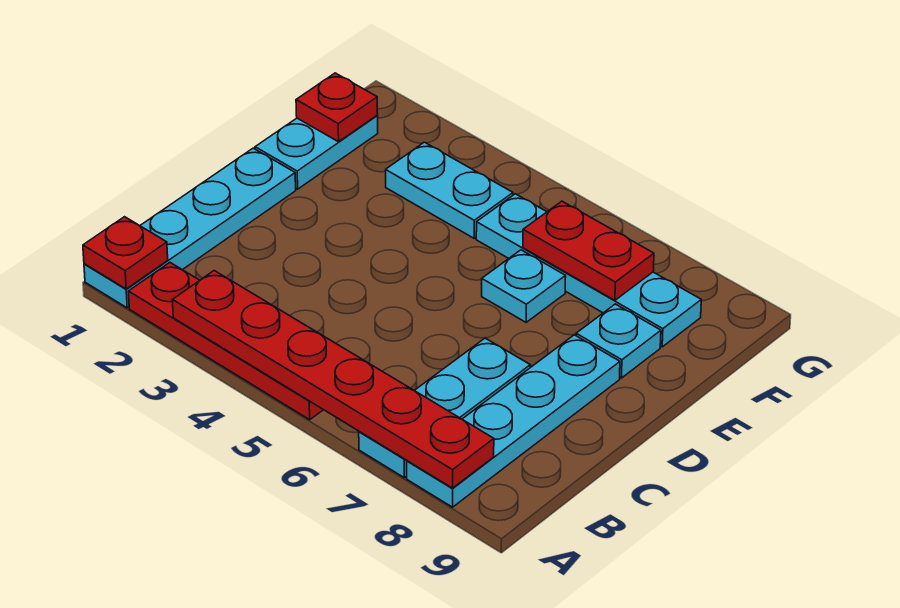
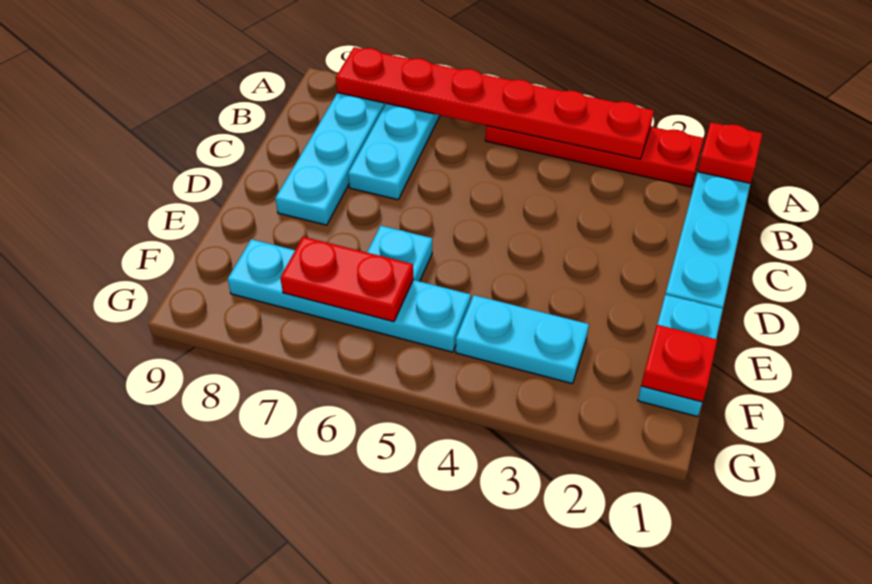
cyan plate E8 level 1 -> none

